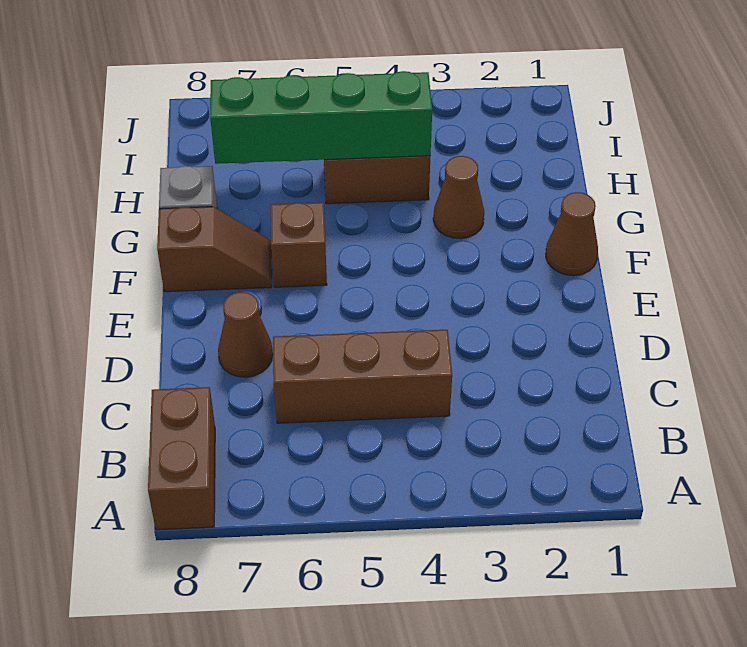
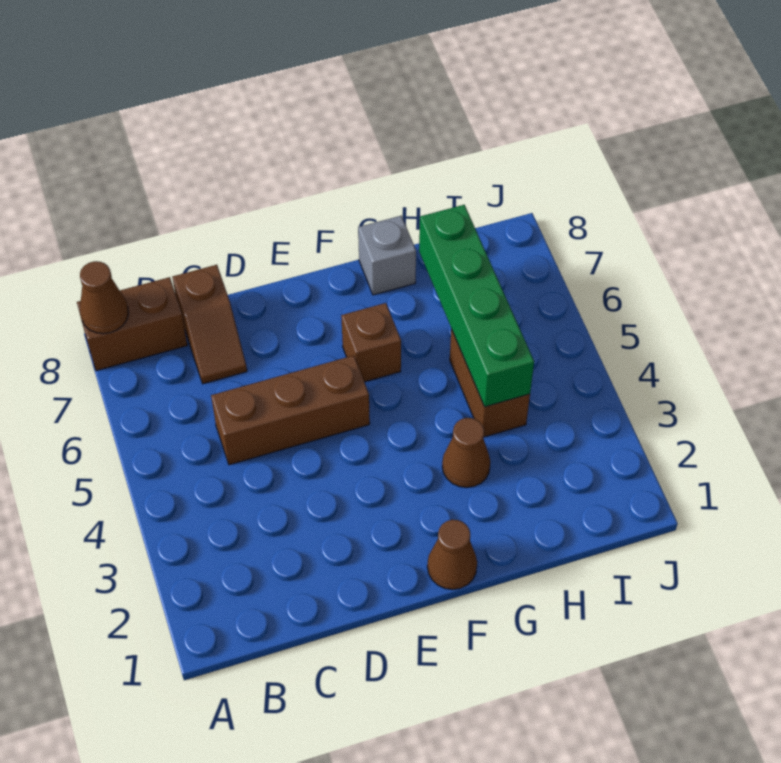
brown brick C4:C6 level 1 -> brown brick C5:E5 level 1
brown cone D7 level 1 -> brown cone A8 level 2
brown slope F7:F8 level 1 top 8 -> brown slope C7:C8 level 1 top 8

